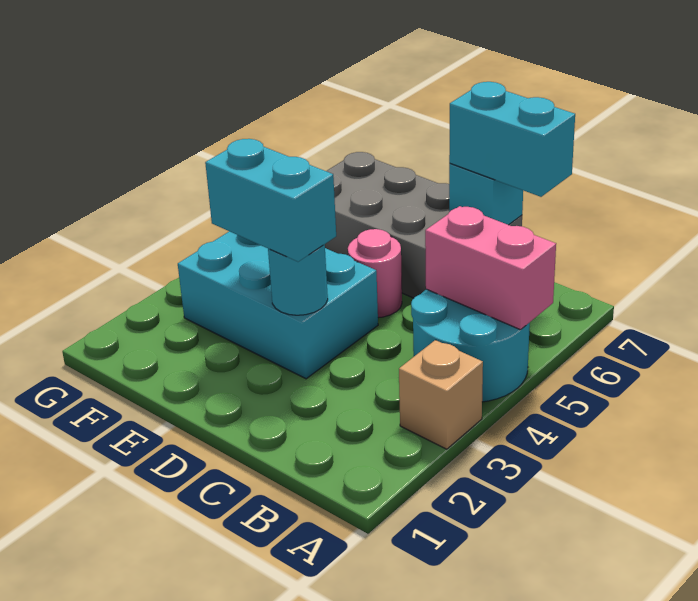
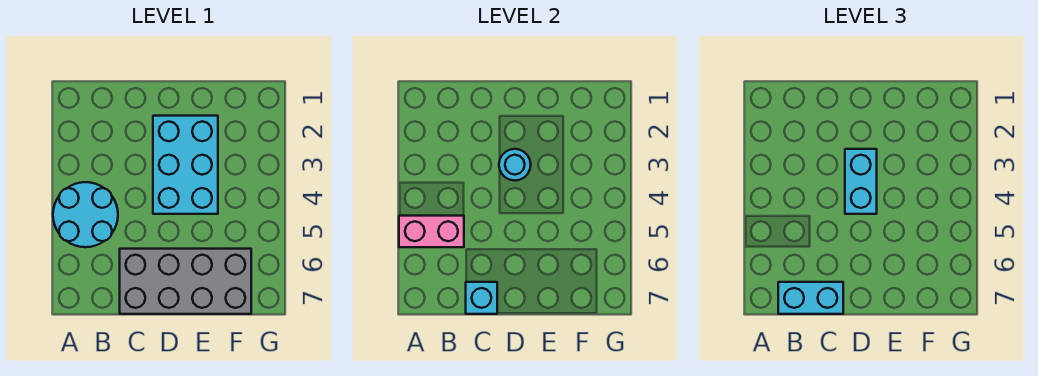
tan brick A3 level 1 -> none
cyan brick D3:F4 level 1 -> cyan brick D2:E4 level 1
cyan brick D3:E3 level 3 -> cyan brick D3:D4 level 3
pink round brick D5 level 1 -> none

